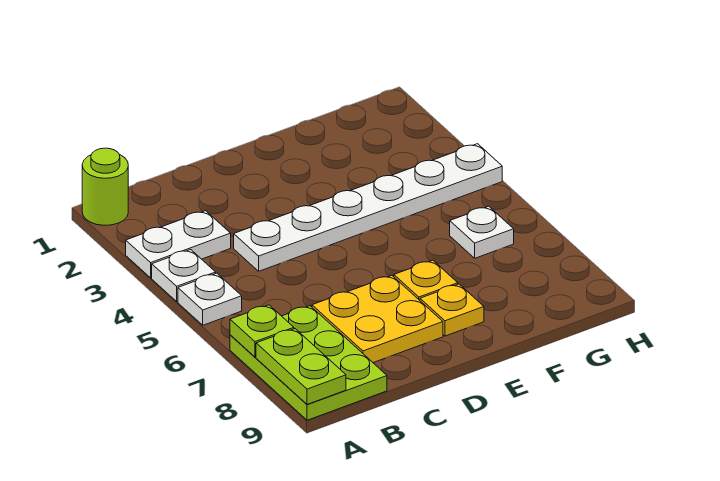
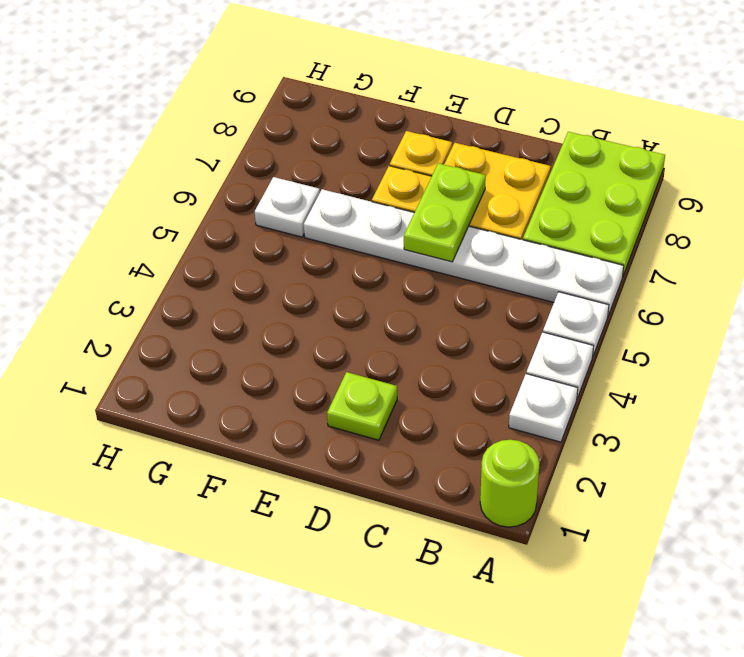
white plate A3:B3 level 1 -> white plate A3 level 1
lime plate A7 level 2 -> lime plate D2 level 1
lime plate A8:A9 level 2 -> lime plate D6:D7 level 2
white plate C4:H4 level 1 -> white plate A6:F6 level 1

